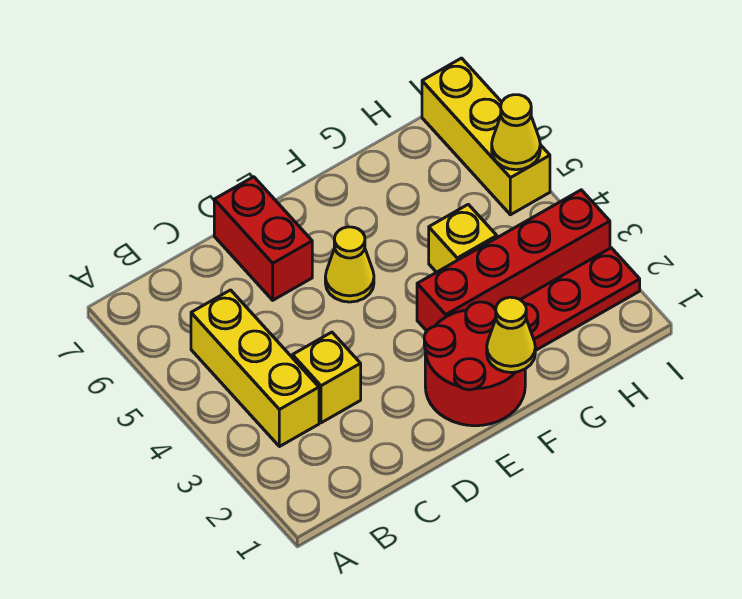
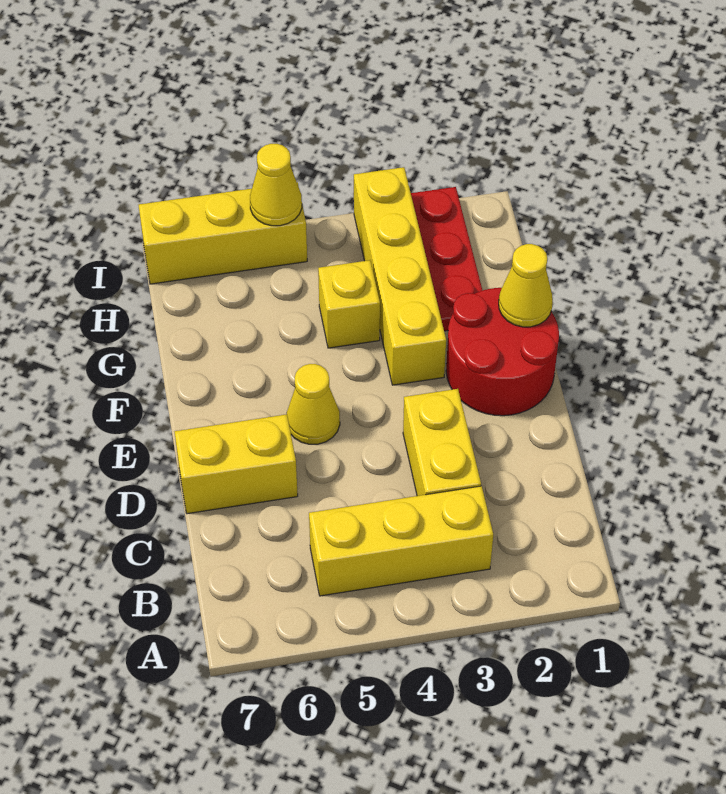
yellow brick C3 level 1 -> yellow brick C3:D3 level 1
red brick D6:D7 level 1 -> yellow brick D6:D7 level 1
red brick F3:I3 level 1 -> yellow brick F3:I3 level 1

